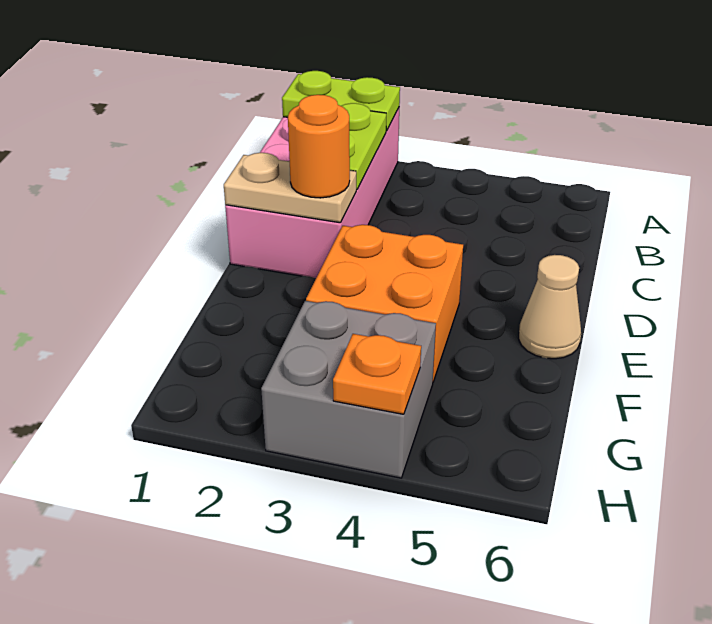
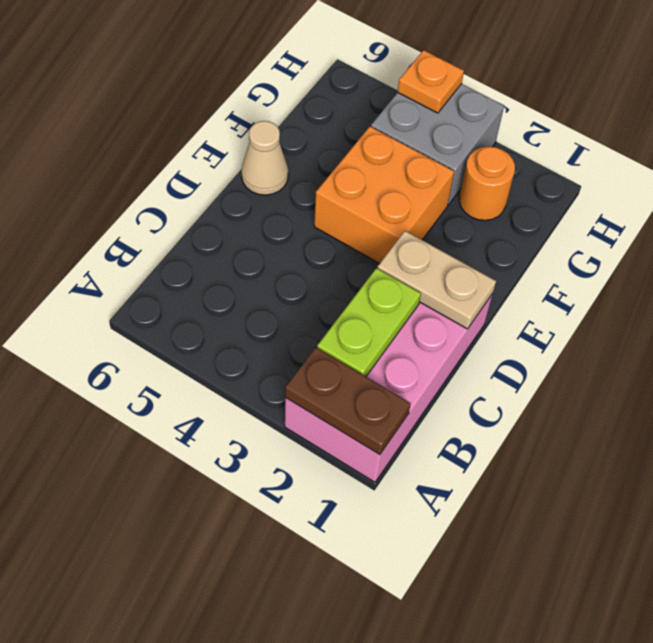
lime plate A1:A2 level 2 -> brown plate A1:A2 level 2
orange round brick D2 level 3 -> orange round brick G2 level 1

